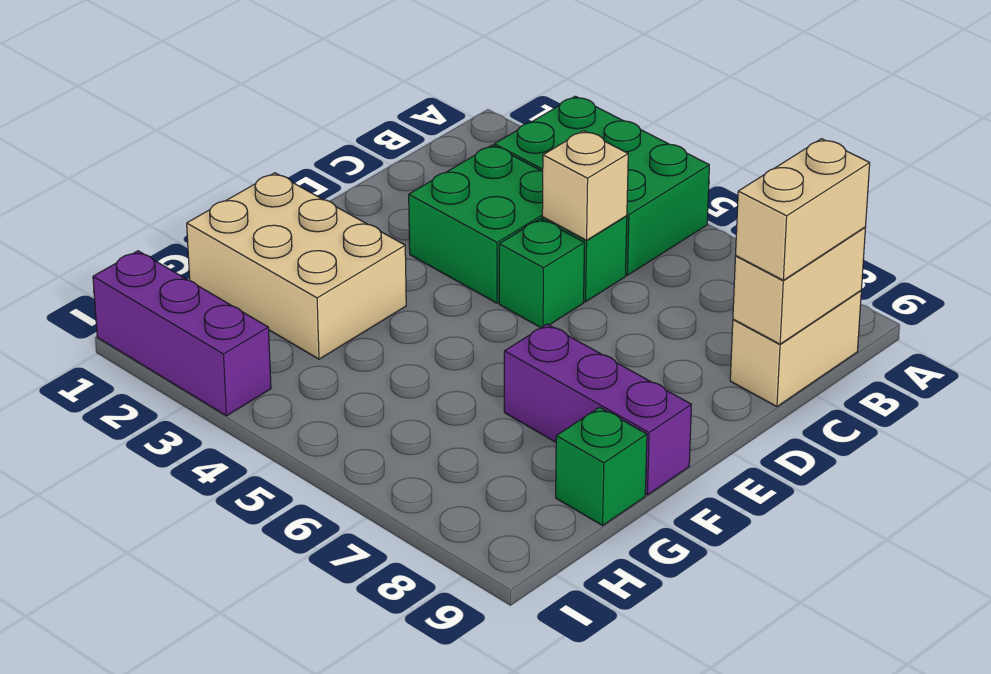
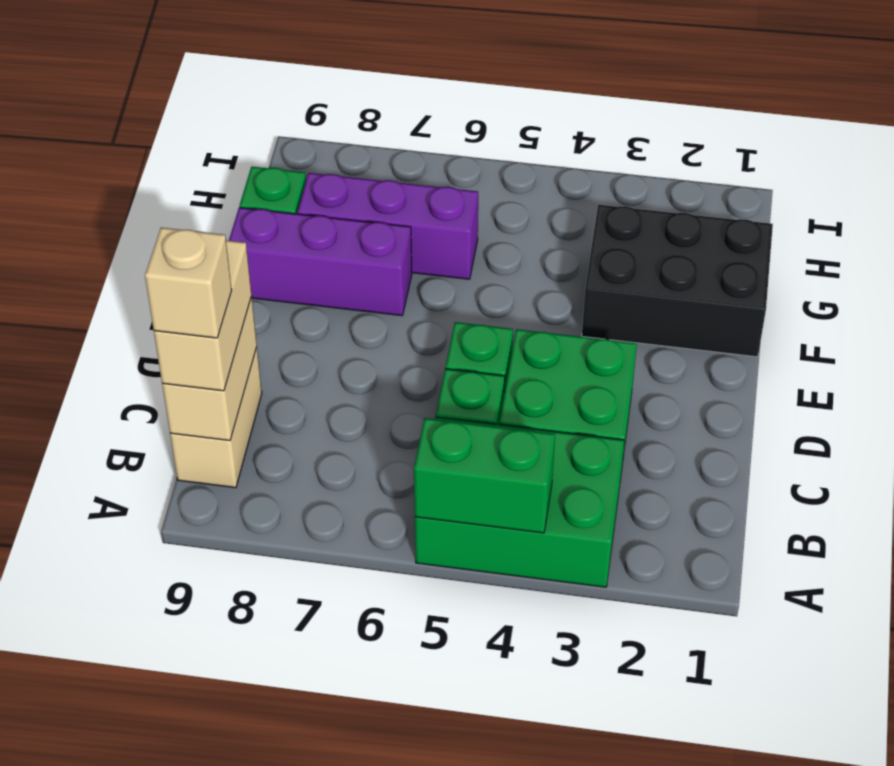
none -> green brick A4:A5 level 2
tan brick C5 level 2 -> tan brick B9 level 4
tan brick F1:G3 level 1 -> black brick F1:G3 level 1
purple brick I1:I3 level 1 -> purple brick G6:G8 level 1

